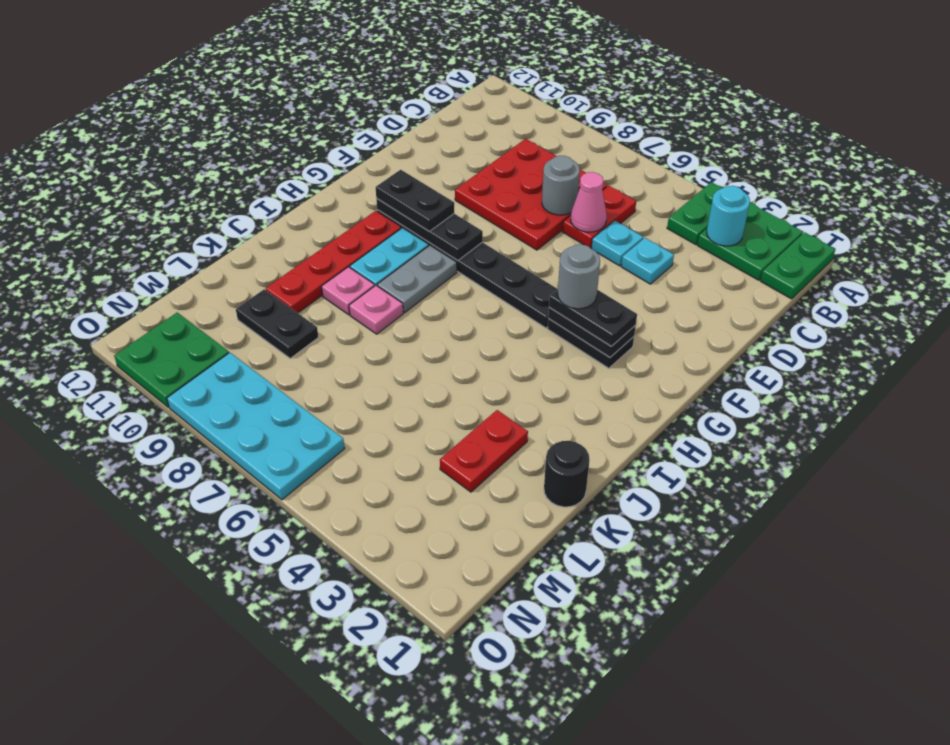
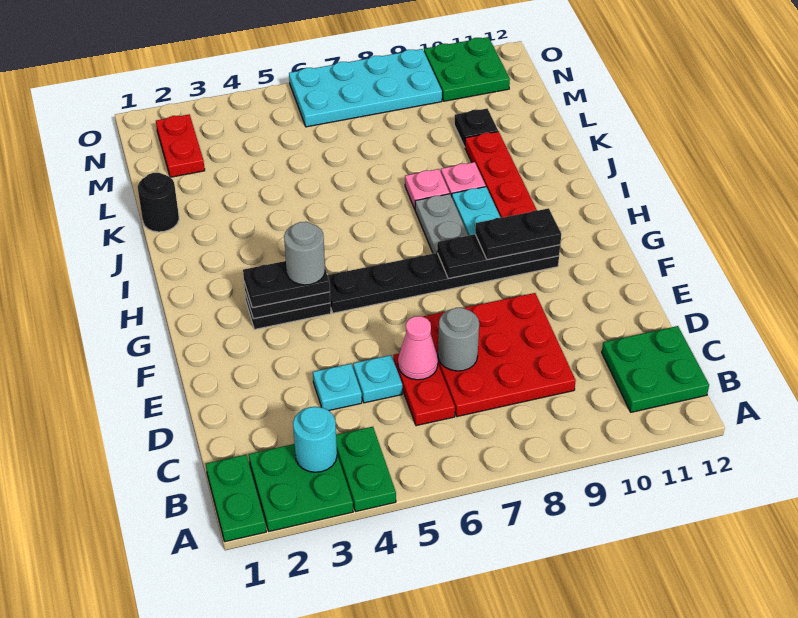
none -> green plate B11:C12 level 1
red plate K3:L3 level 1 -> red plate M2:N2 level 1
black plate L9:L10 level 1 -> black plate L10 level 1

